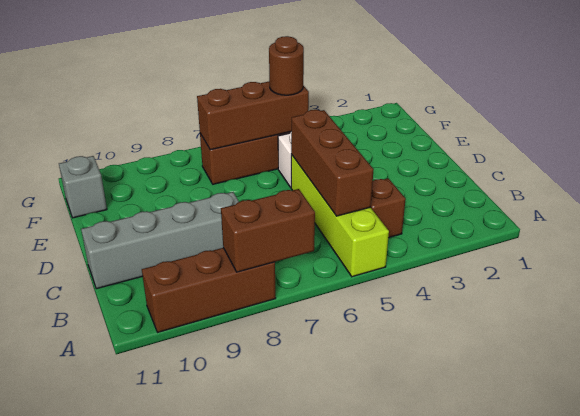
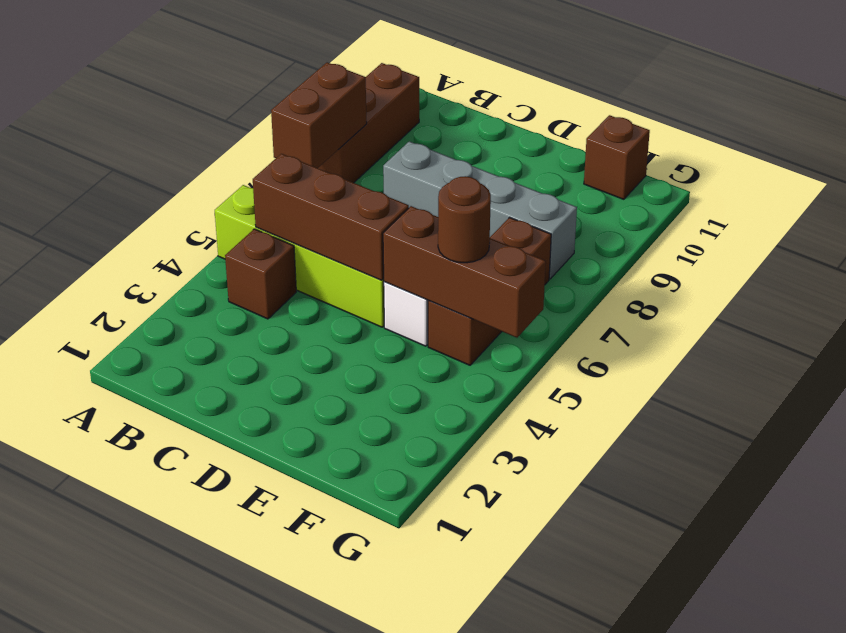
grey brick C8:C11 level 1 -> grey brick C8:F8 level 1
brown brick F5:F7 level 2 -> brown brick E5:G5 level 2
grey brick F11 level 1 -> brown brick F11 level 1

